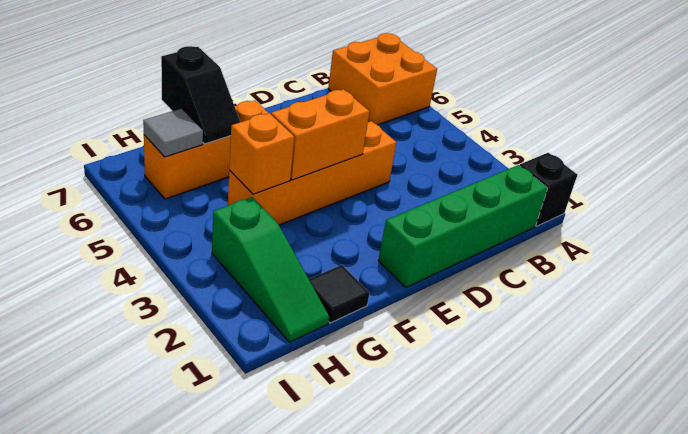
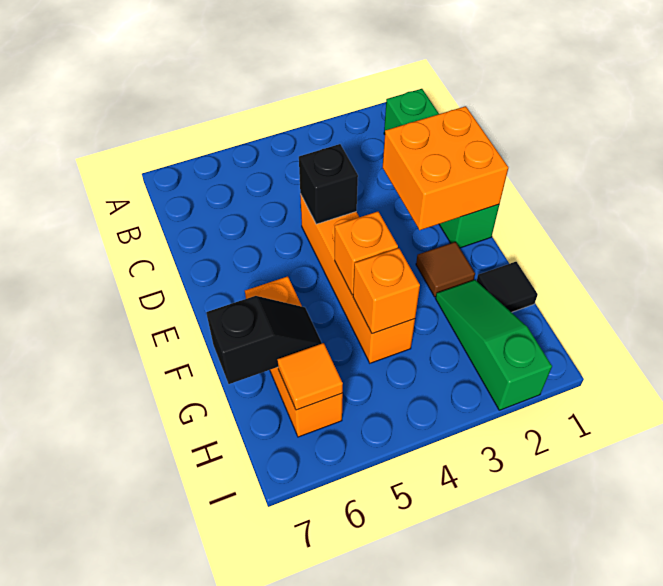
black brick A1 level 1 -> black brick D4 level 2
orange brick A6:B7 level 1 -> orange brick D1:E2 level 2
orange brick E4:F4 level 2 -> orange brick F4 level 2
none -> brown tile F2 level 1
green slope H1:H3 level 1 top 3 -> green slope G2:I2 level 1 top I
grey tile H6 level 2 -> orange tile H6 level 2

